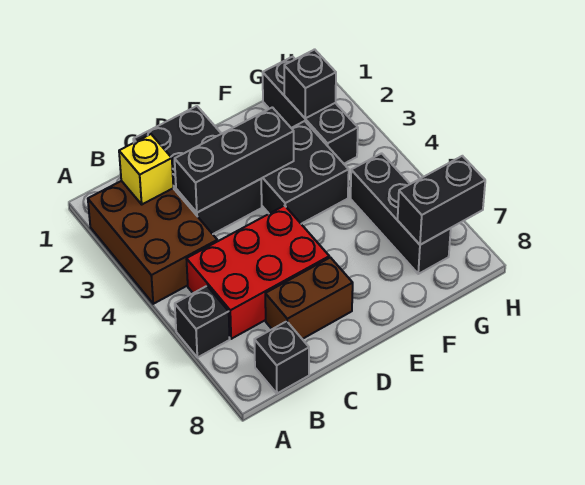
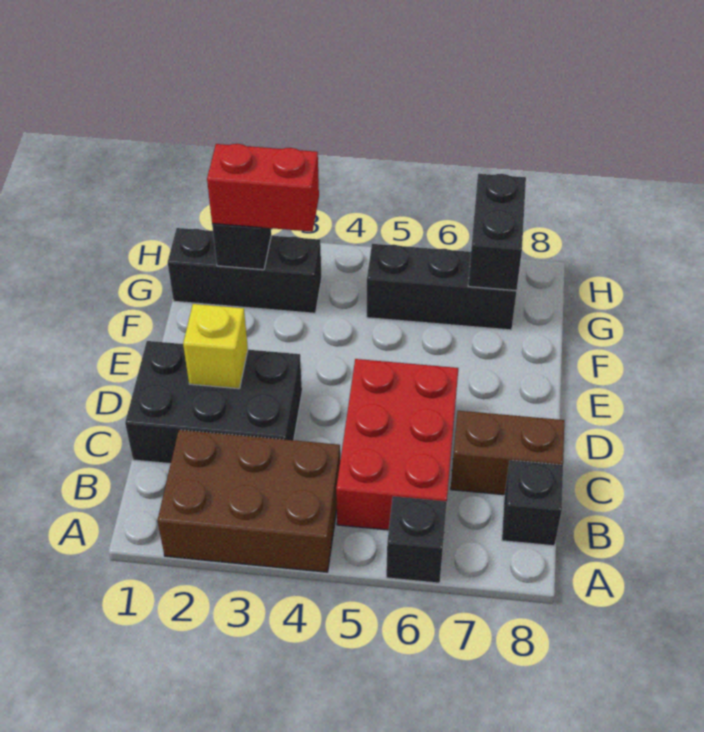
yellow brick B2 level 2 -> yellow brick D2 level 2
black brick C3:E3 level 2 -> none
brown brick C7:D7 level 1 -> brown brick C7:C8 level 1
black brick E3:F4 level 1 -> none
none -> red brick G2:G3 level 3

